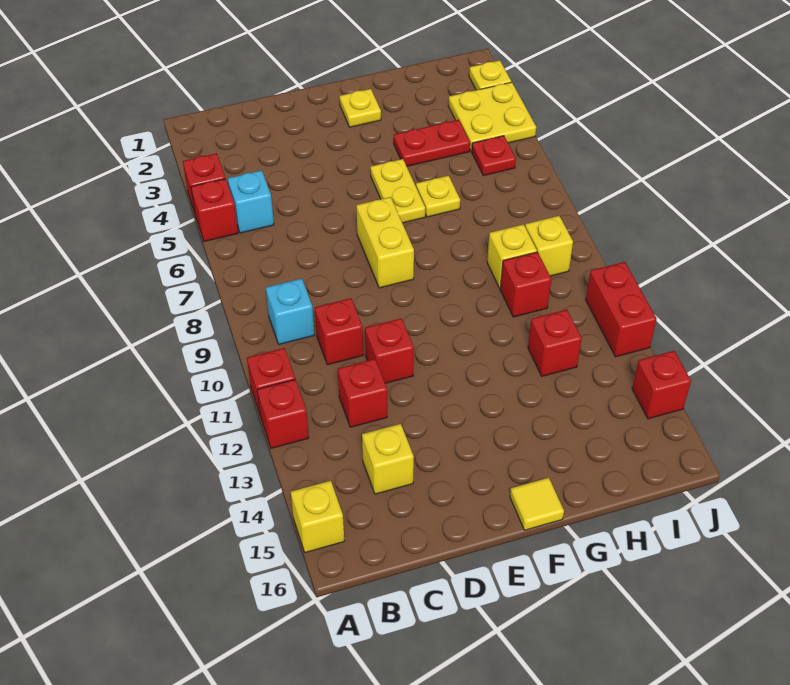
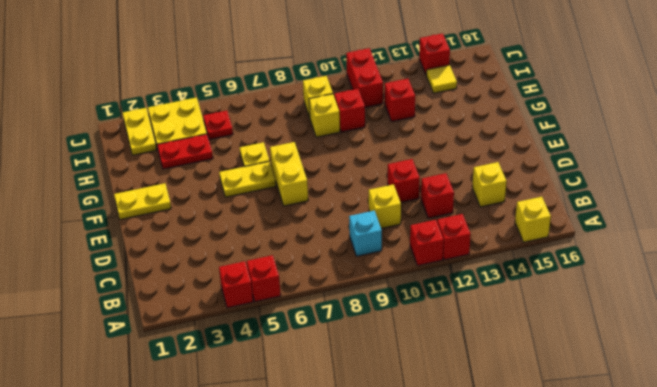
cyan brick B5 level 1 -> none
red brick C10 level 1 -> yellow brick C10 level 1
yellow brick E7:E8 level 1 -> yellow brick E7:F7 level 1
yellow plate F2 level 1 -> yellow plate F1:F2 level 1
yellow tile F16 level 1 -> yellow tile I14 level 1
red plate G4:H4 level 1 -> red plate H3:H4 level 1
yellow plate J2 level 1 -> yellow plate I2:J2 level 1
red brick J11:J12 level 1 -> red brick I11:J11 level 1

